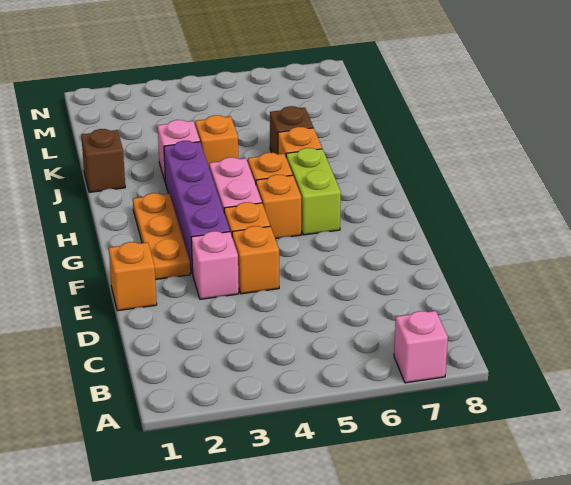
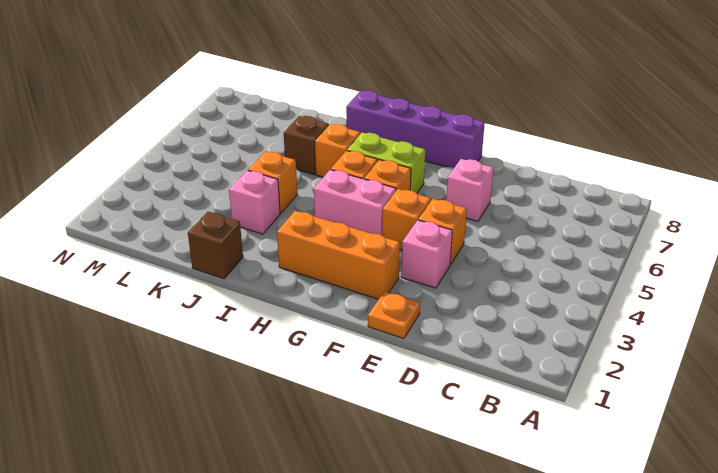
pink brick A7 level 1 -> pink brick E6 level 1
orange brick E1 level 1 -> orange plate E1 level 1
orange plate F2:H2 level 1 -> orange brick F2:H2 level 1
purple brick F3:I3 level 1 -> purple brick F8:I8 level 1

